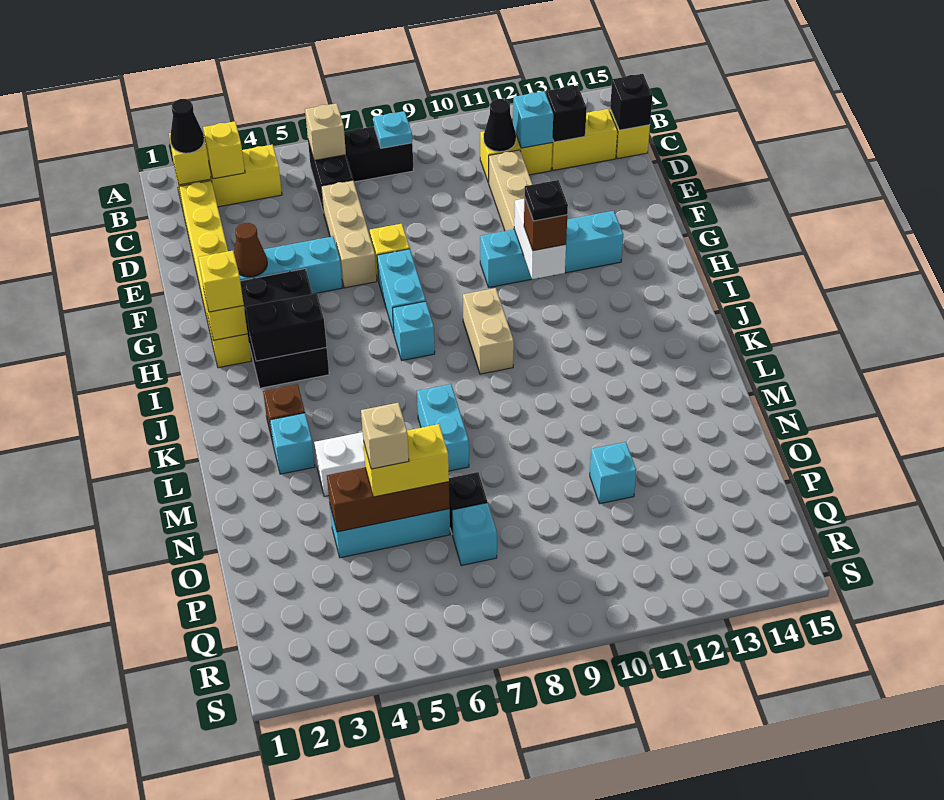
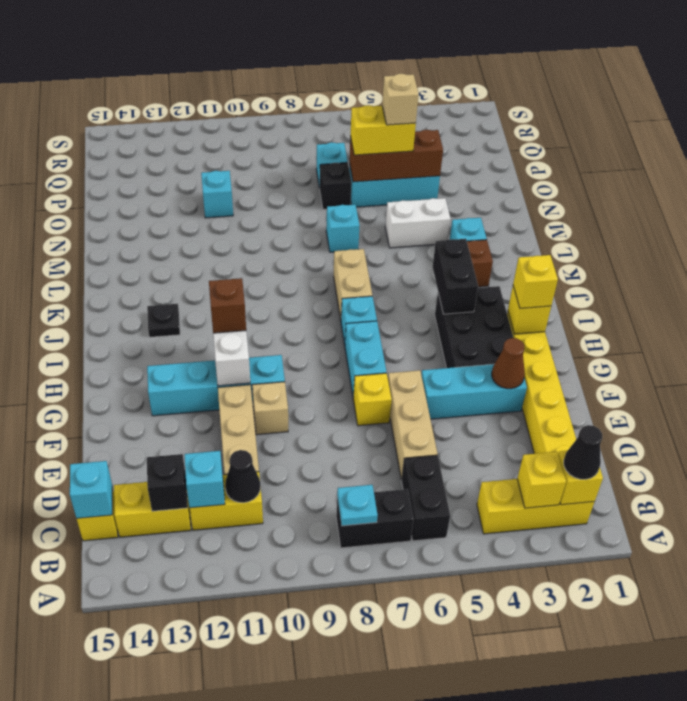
tan brick B6 level 2 -> tan brick F10 level 1
black brick C15 level 2 -> cyan brick C15 level 2
black plate H11 level 4 -> black plate J13 level 1
black brick I3:I4 level 2 -> black brick I4:J4 level 2
tan brick I9:J9 level 1 -> tan brick J7:K7 level 1
cyan brick L7:M7 level 1 -> cyan brick M7 level 1

